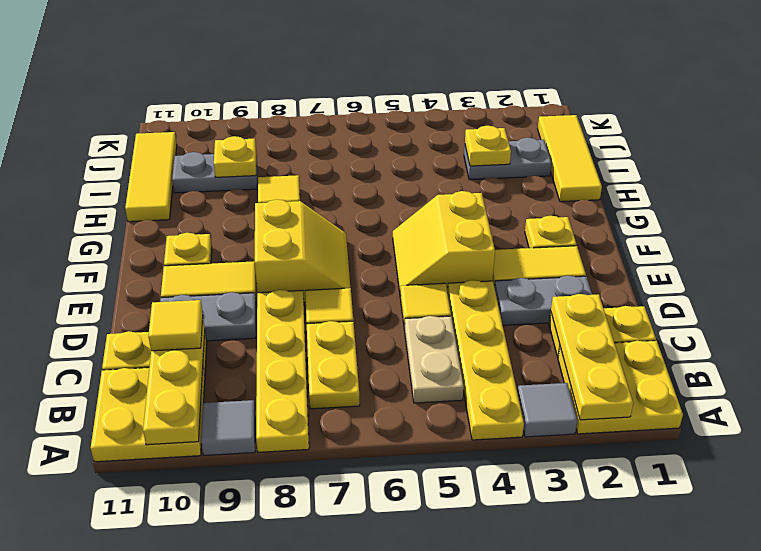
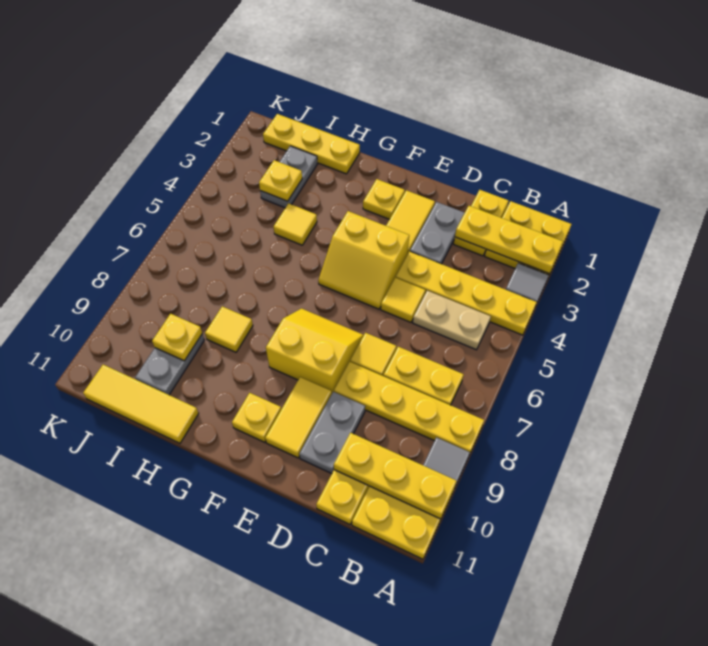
yellow tile C10 level 3 -> yellow tile H4 level 1
yellow tile H1:J1 level 1 -> yellow plate H1:J1 level 1

